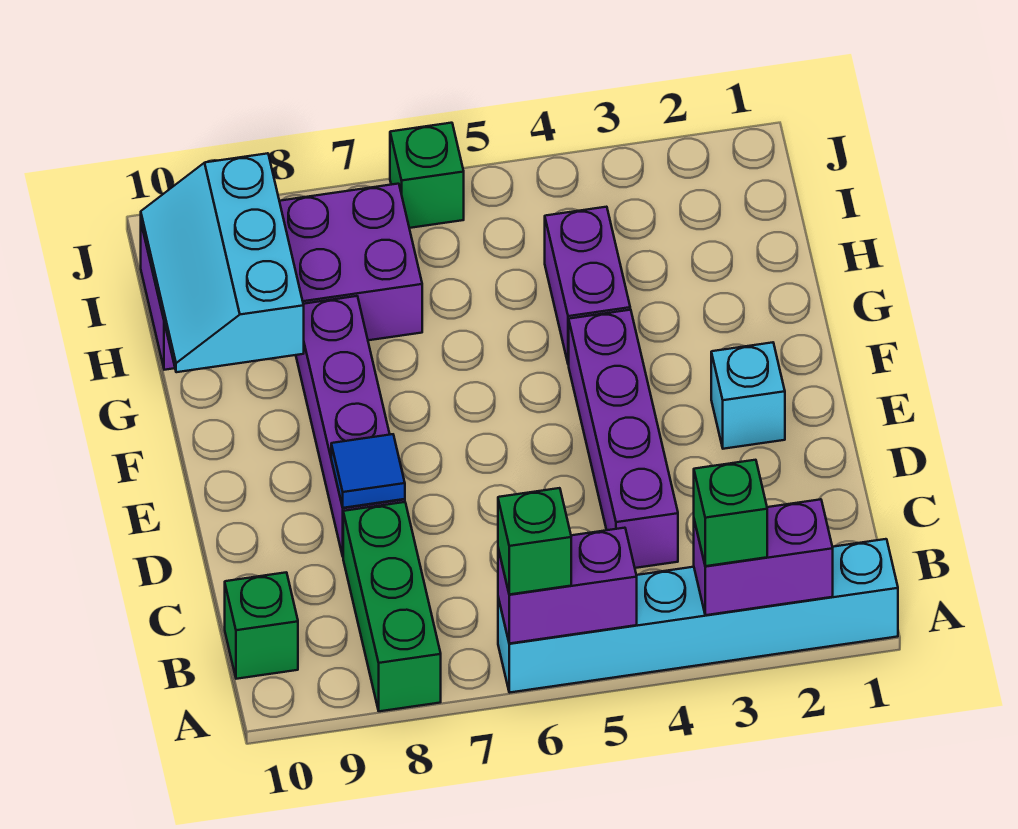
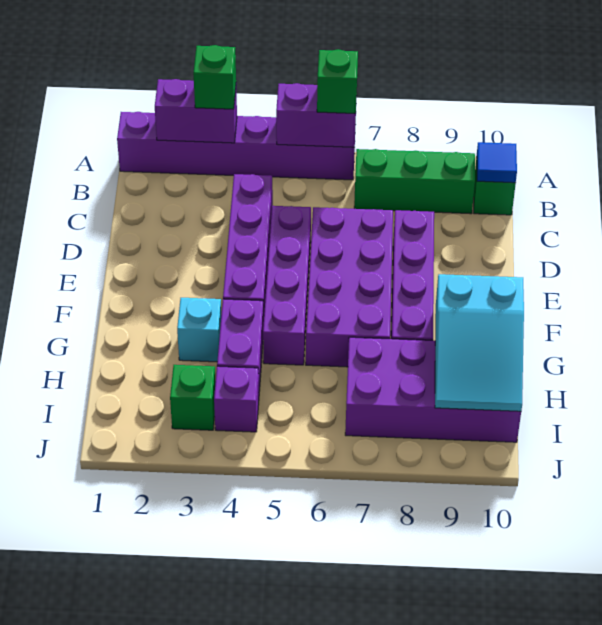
cyan brick A1:A6 level 1 -> purple brick A1:A6 level 1
green brick A8:C8 level 1 -> green brick B7:B9 level 1
none -> purple brick D5:G5 level 1
none -> purple brick D6:G7 level 1
blue tile D8 level 2 -> blue tile B10 level 2
cyan brick E2 level 1 -> cyan brick G3 level 1
cyan slope G9:I10 level 2 top 9 -> cyan slope G9:I10 level 2 top G
none -> purple brick I4 level 1
green brick J6 level 1 -> green brick I3 level 1

